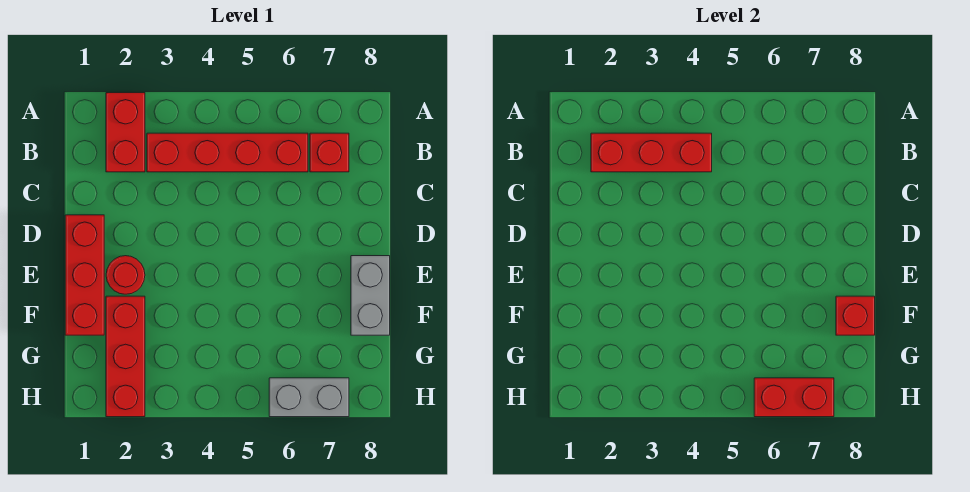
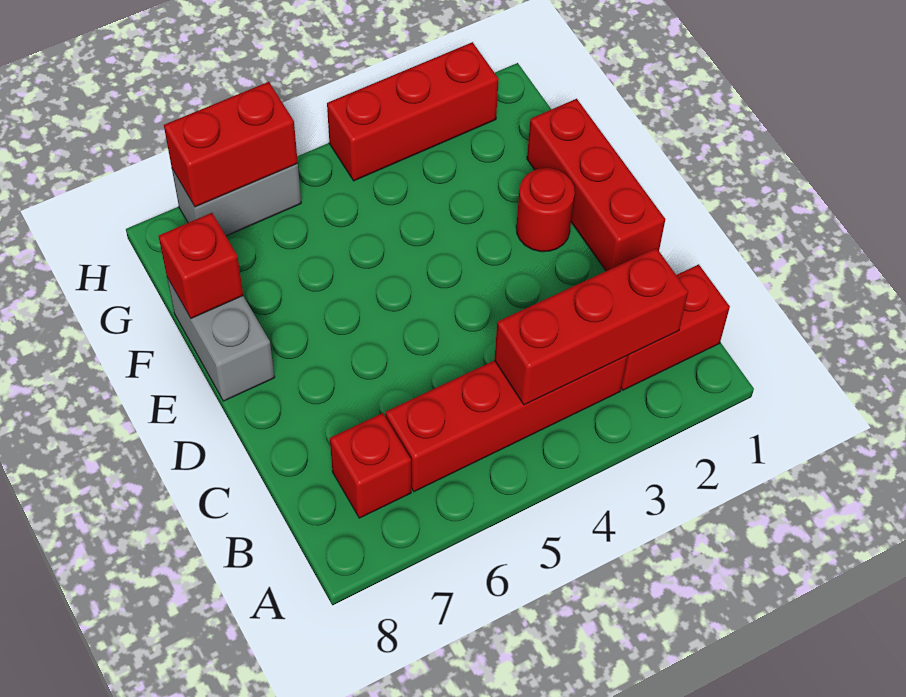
red brick A2:B2 level 1 -> red brick B1:B2 level 1
red brick F2:H2 level 1 -> red brick H2:H4 level 1

